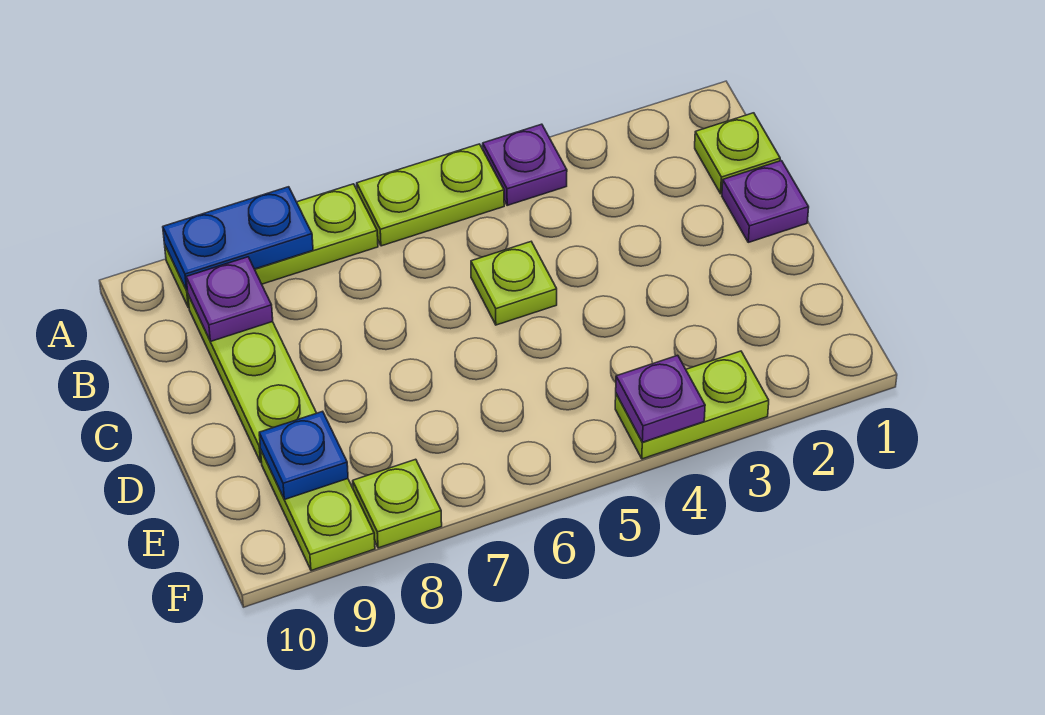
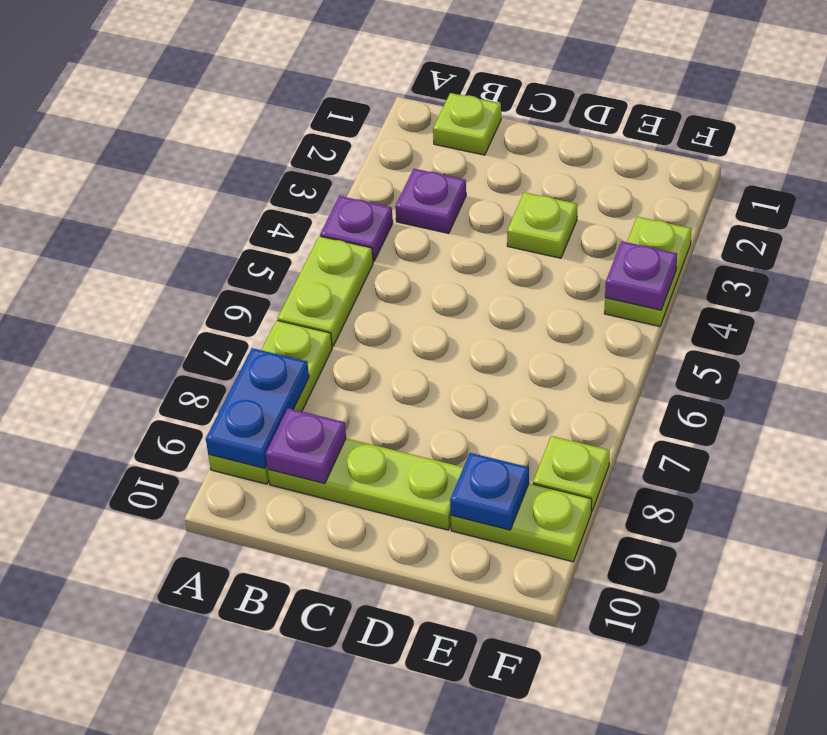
purple plate C1 level 1 -> purple plate B3 level 1
lime plate C5 level 1 -> lime plate D3 level 1

